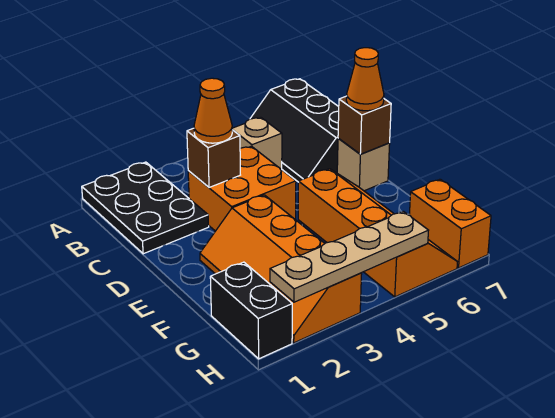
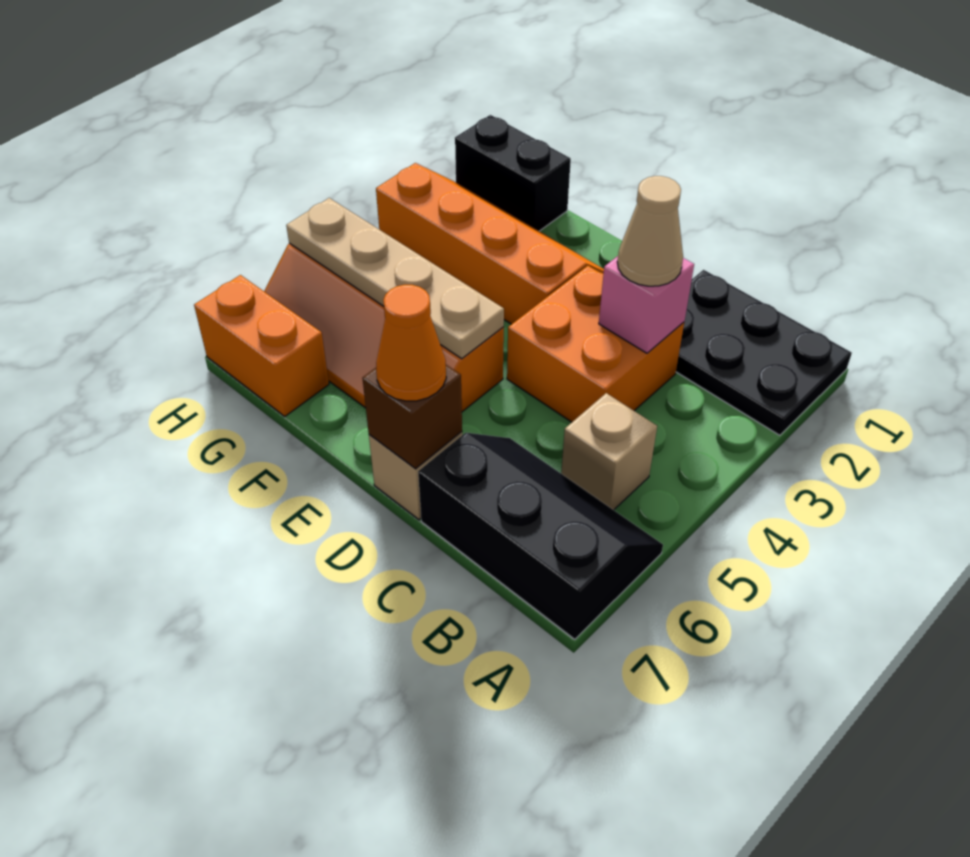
brown brick C3 level 2 -> pink brick C3 level 2
orange cone C3 level 3 -> tan cone C3 level 3
tan plate H2:H5 level 2 -> tan plate E5:H5 level 2

